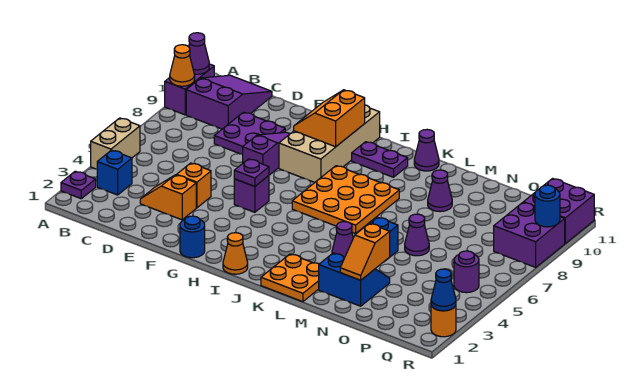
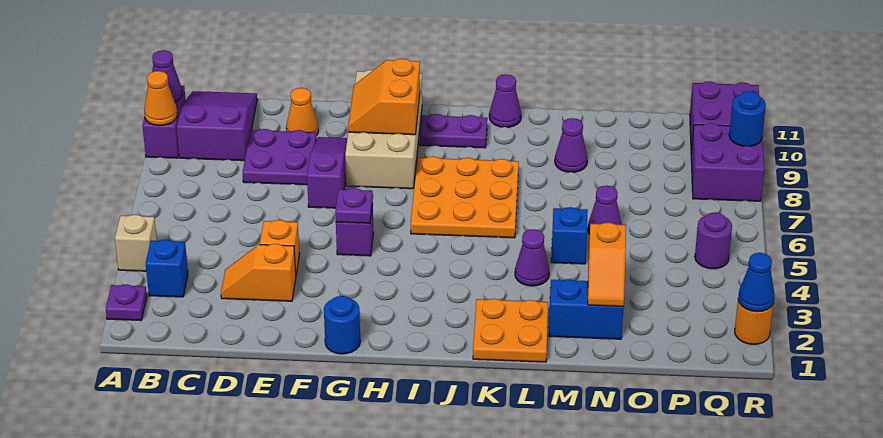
tan brick A4:A5 level 1 -> tan brick A4 level 1
orange cone I1 level 1 -> orange cone E10 level 1

